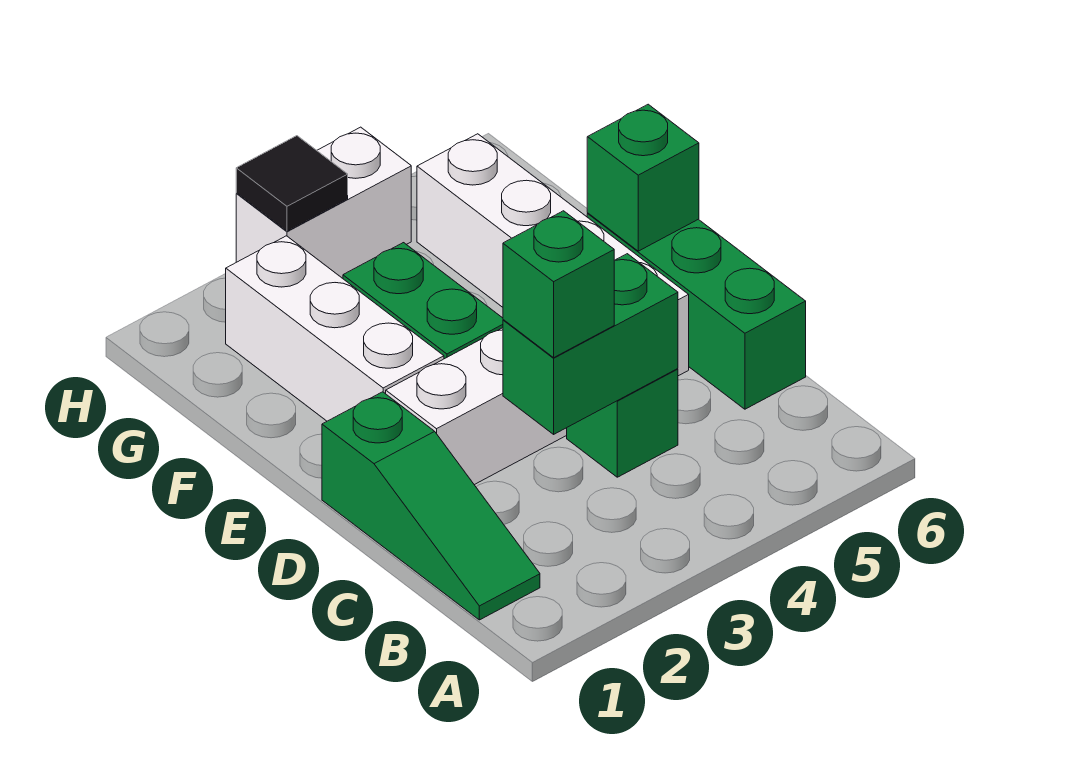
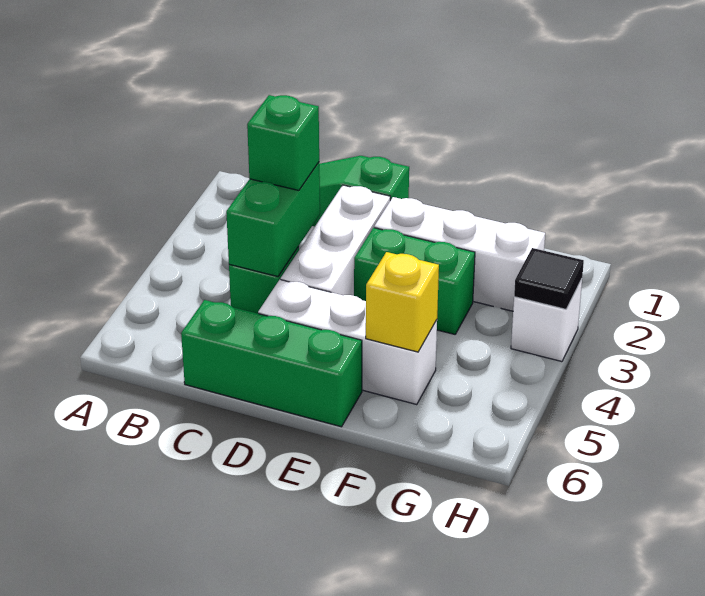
white brick D5:G5 level 1 -> white brick D5:F5 level 1
green brick E6 level 2 -> none
none -> yellow brick F5 level 2
white brick H3:H4 level 1 -> white brick H3 level 1

